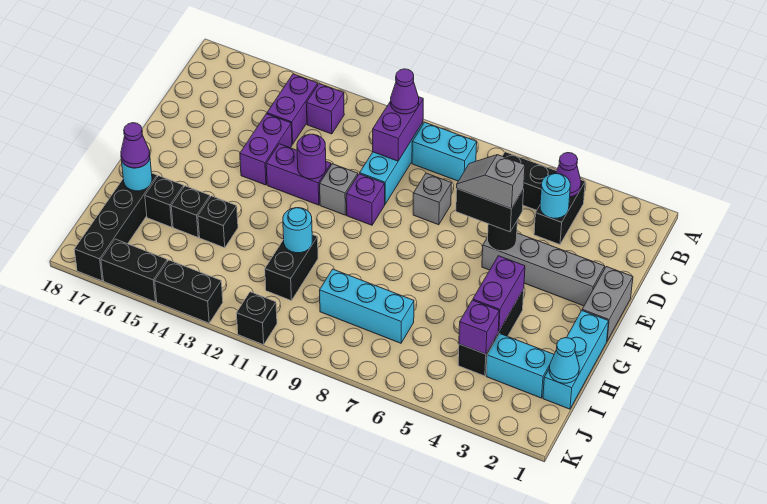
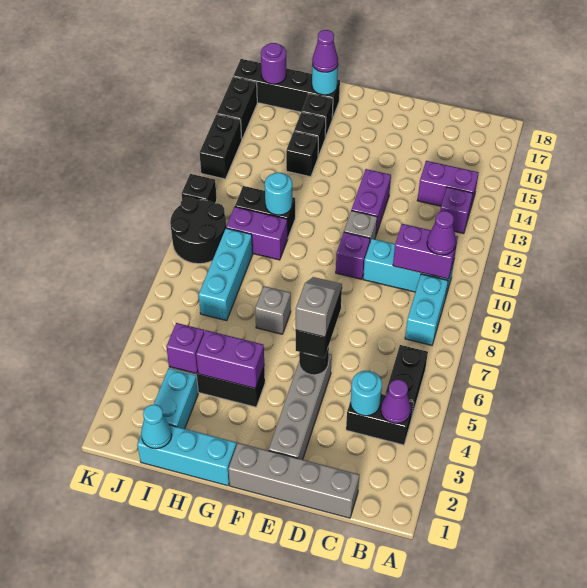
grey brick D8 level 1 -> grey brick G7 level 1
purple brick D14:E14 level 1 -> purple brick H10:I10 level 1
grey brick E1:F1 level 1 -> grey brick C1:F1 level 1
purple round brick E12 level 2 -> purple round brick J17 level 2
none -> black round brick J9:K10 level 1

